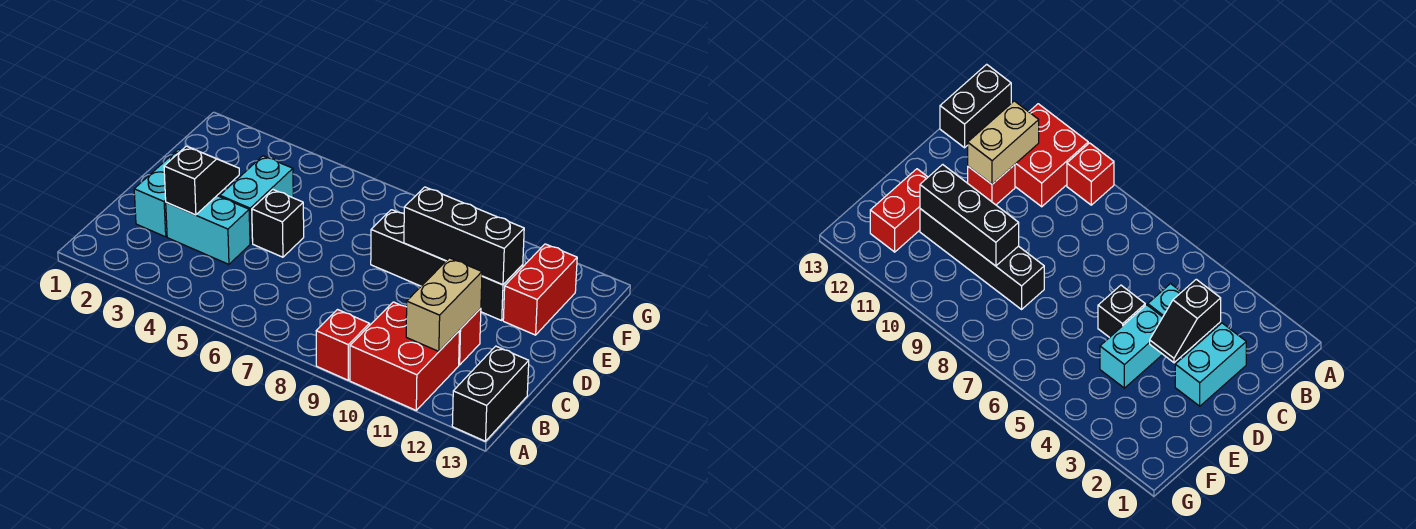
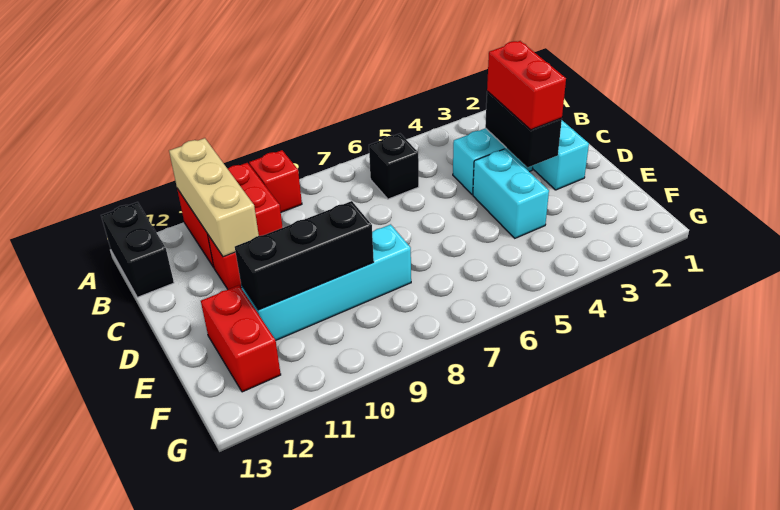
tan brick B11:C11 level 2 -> tan brick A11:C11 level 2
black slope C3:D3 level 2 top C -> black brick C3:D3 level 2
none -> red brick C3:D3 level 3
black brick D5 level 1 -> black brick B6 level 1
black brick E8:E11 level 1 -> cyan brick E8:E11 level 1

